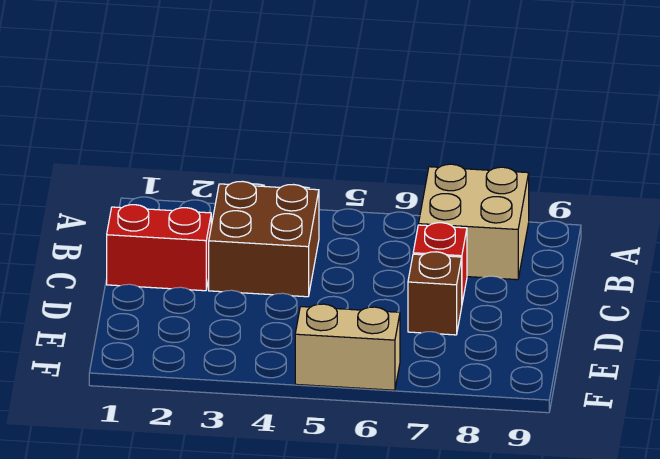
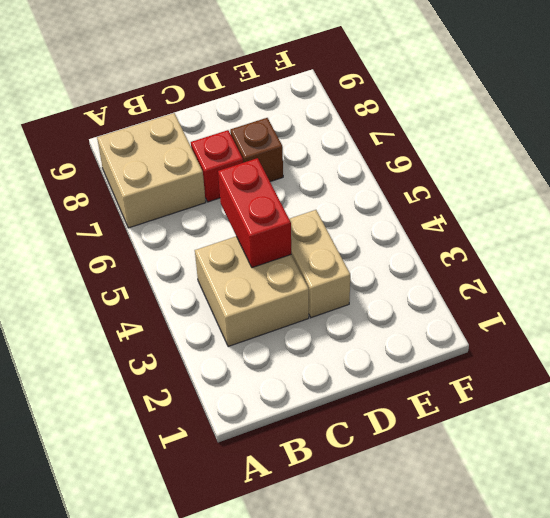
brown brick B3:C4 level 1 -> tan brick B3:C4 level 1
red brick C1:C2 level 1 -> red brick C4:C5 level 2
tan brick F5:F6 level 1 -> tan brick D3:D4 level 1

